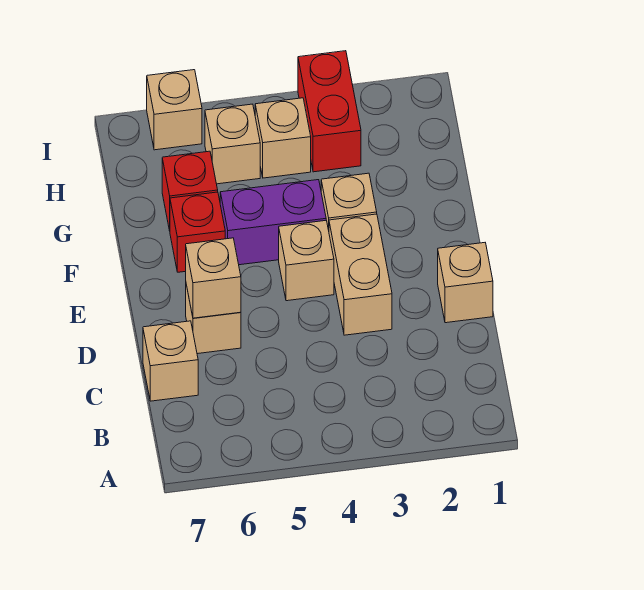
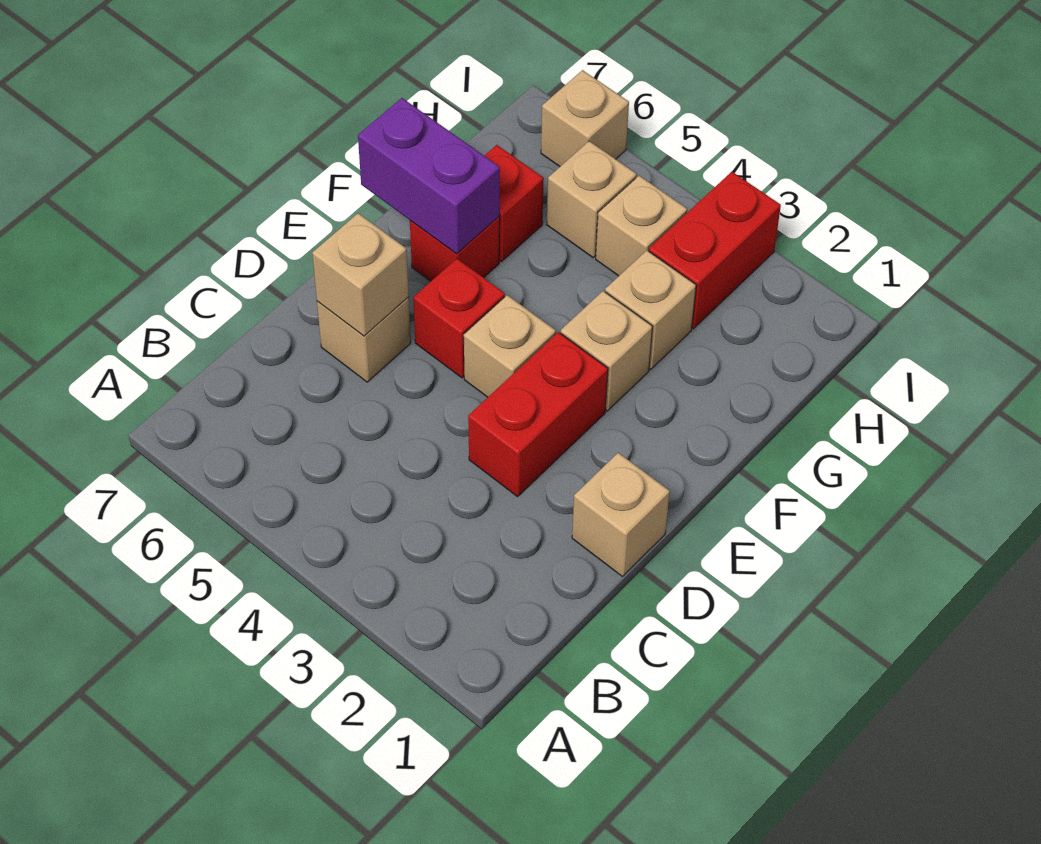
tan brick C7 level 1 -> tan brick G3 level 1
tan brick D3:E3 level 1 -> red brick D3:E3 level 1
none -> red brick E5 level 1
purple brick F4:F5 level 1 -> purple brick F6:F7 level 2

